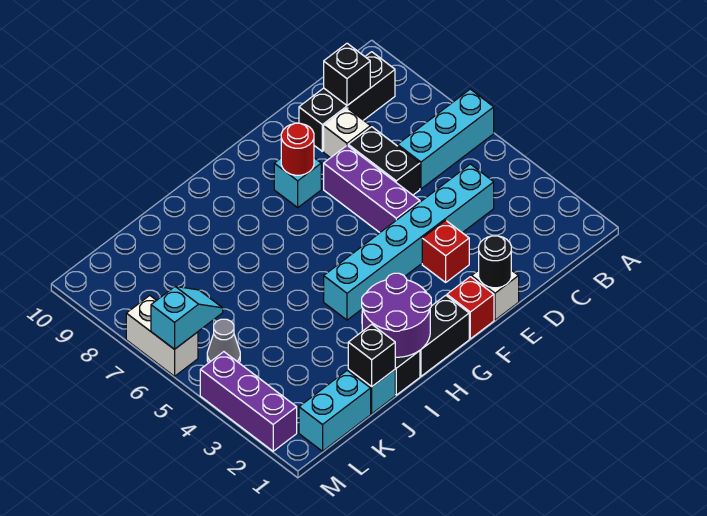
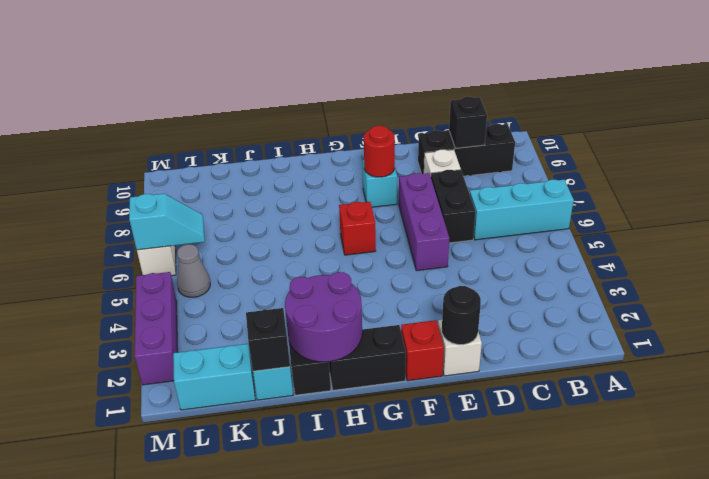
cyan brick C4:H4 level 1 -> none
red brick E3 level 1 -> red brick G6 level 1

